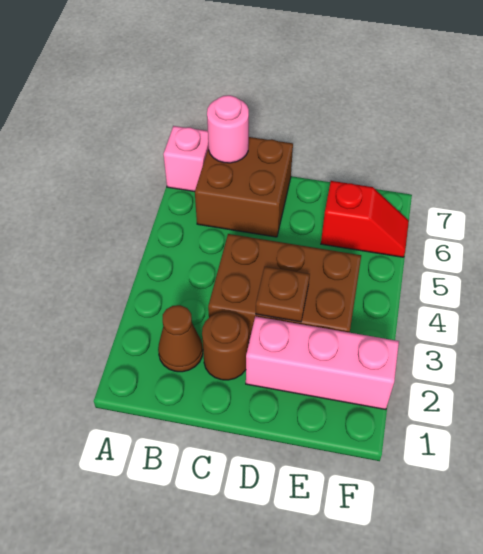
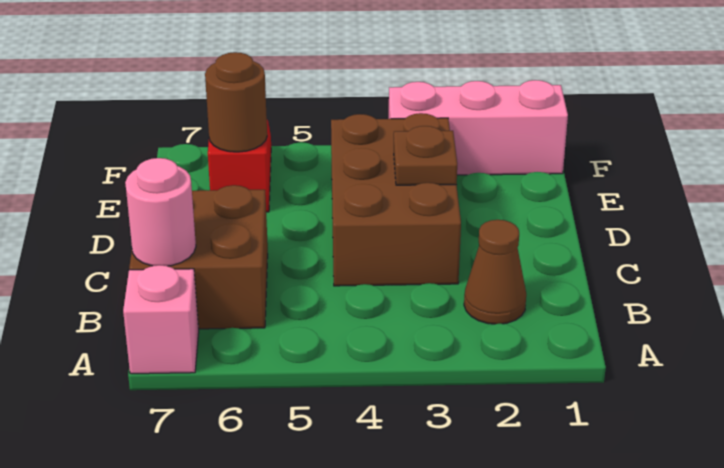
brown round brick C2 level 1 -> brown round brick E6 level 2
pink brick D2:F2 level 1 -> pink brick F1:F3 level 1

